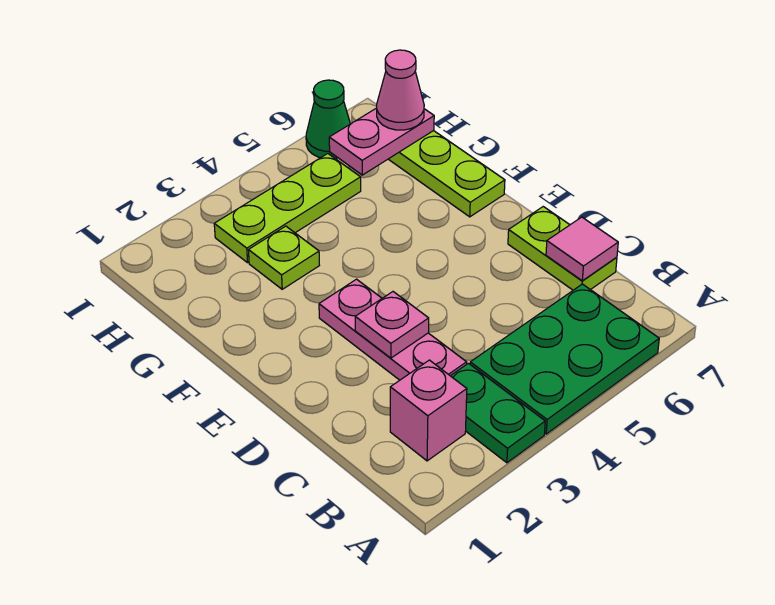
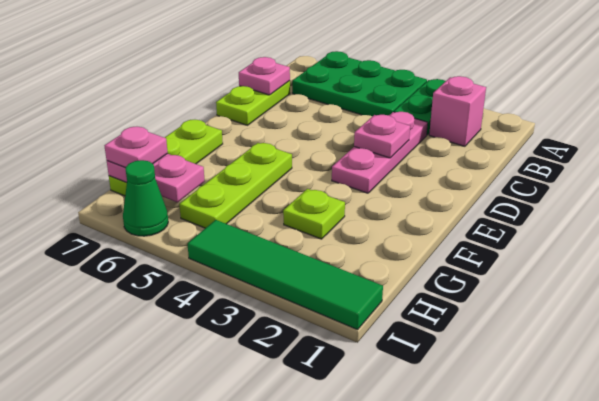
pink tile C7 level 2 -> pink plate C7 level 2
lime plate H3:H5 level 1 -> lime plate F5:H5 level 1
pink cone H7 level 3 -> pink plate H7 level 3
none -> green tile I1:I4 level 1

